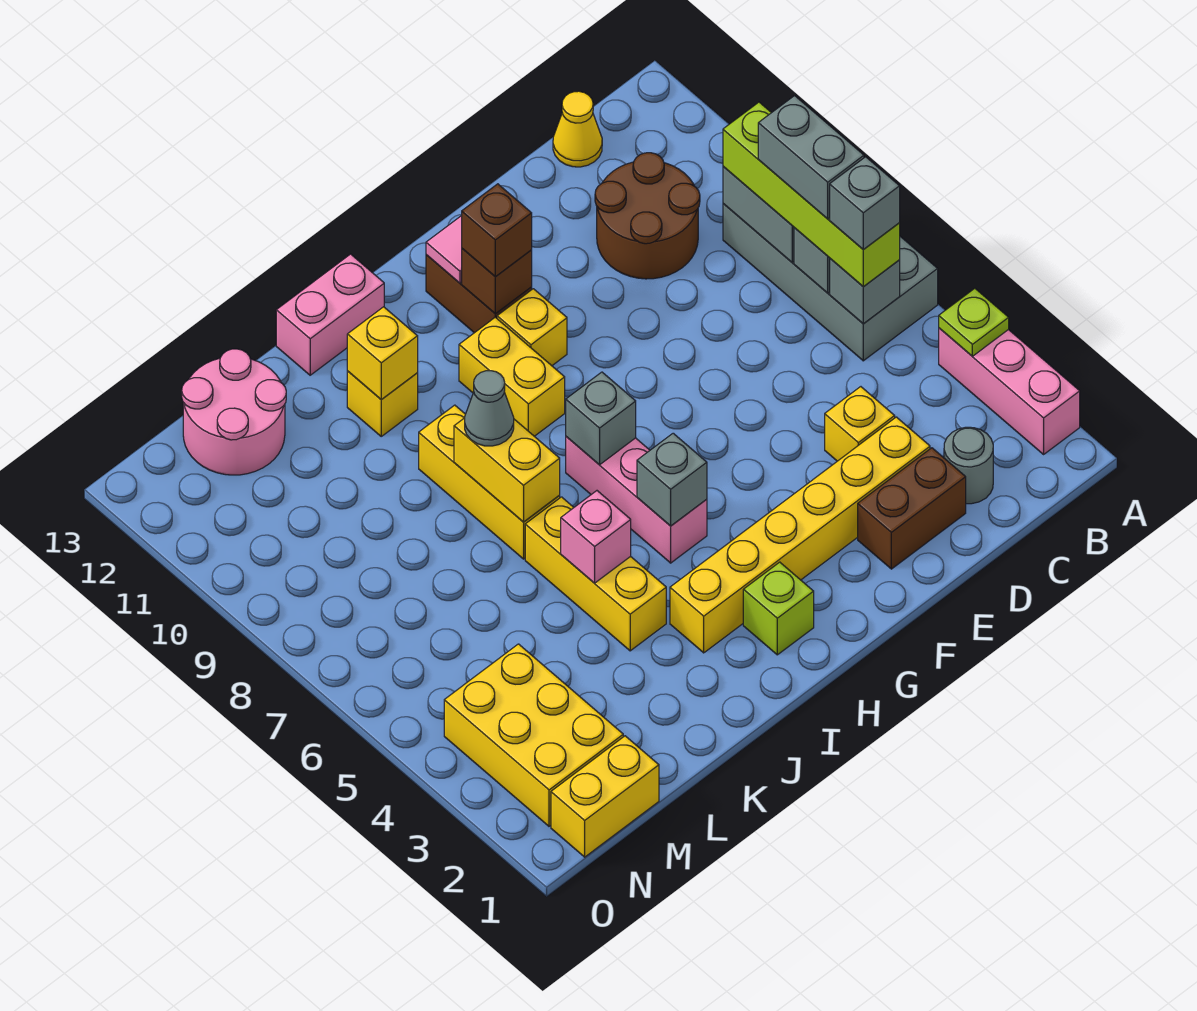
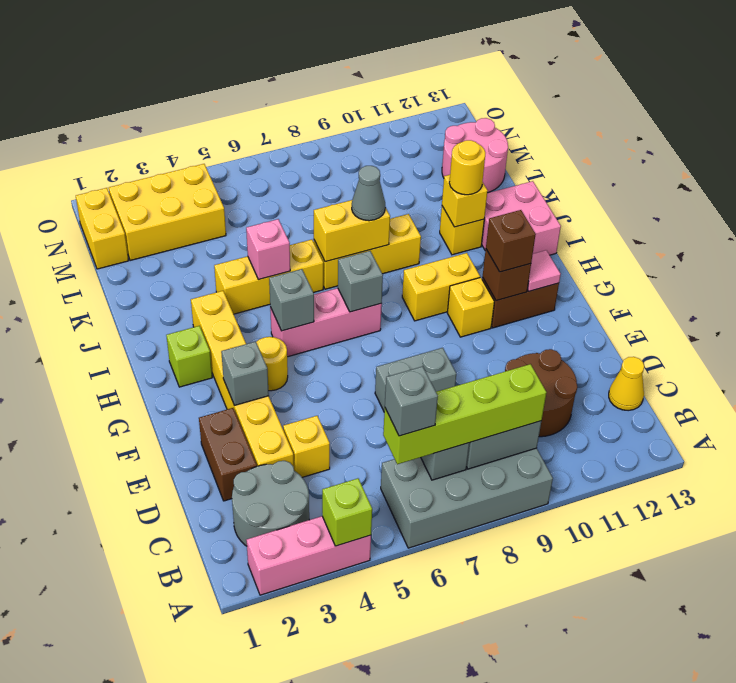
lime plate A4 level 2 -> lime brick A4 level 2
grey brick B6 level 2 -> grey brick F3 level 2
grey brick B7:B8 level 4 -> grey brick E7:E8 level 1
grey round brick C2 level 1 -> grey round brick B2:C3 level 1
none -> yellow round brick G4 level 1
pink brick I13:J13 level 1 -> pink brick I12:J13 level 1
none -> yellow round brick J11 level 3

